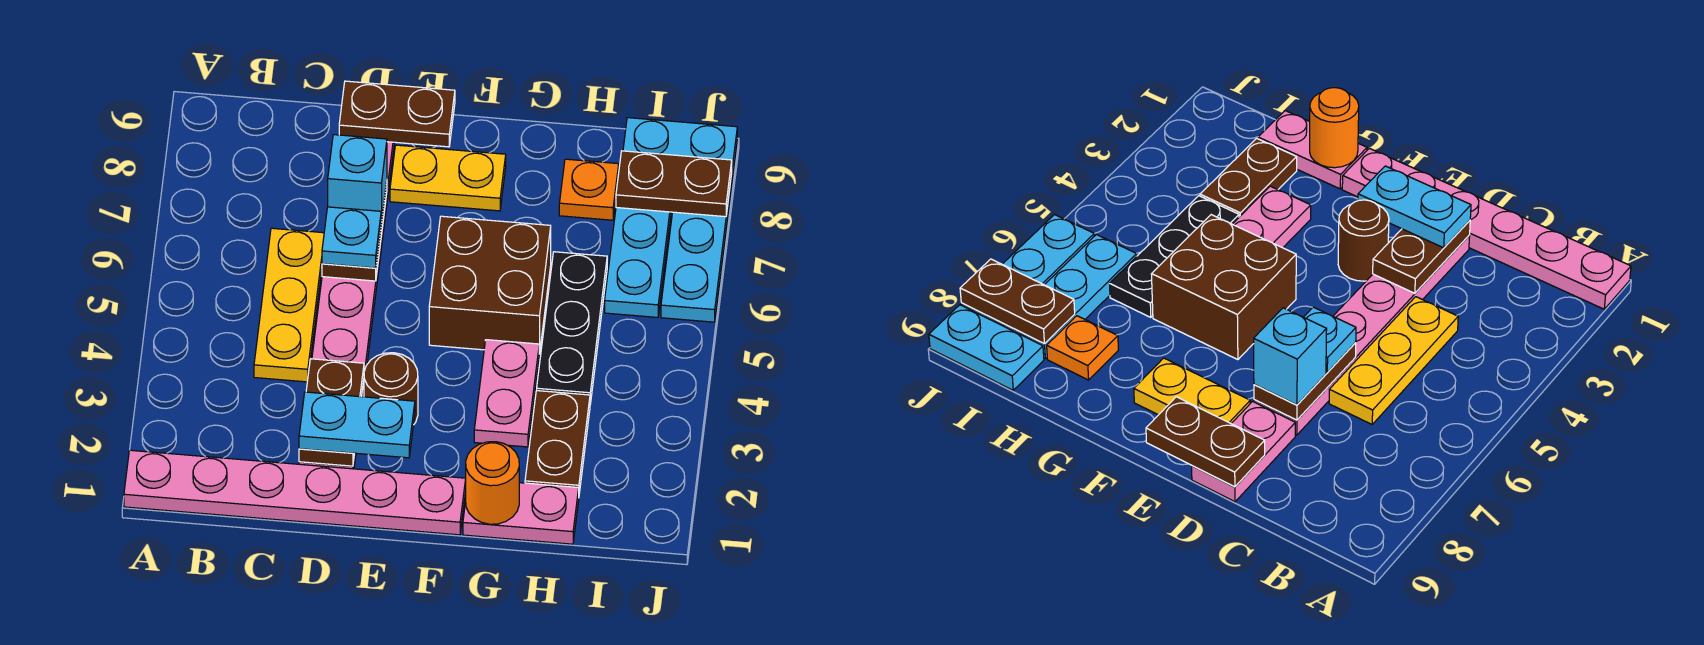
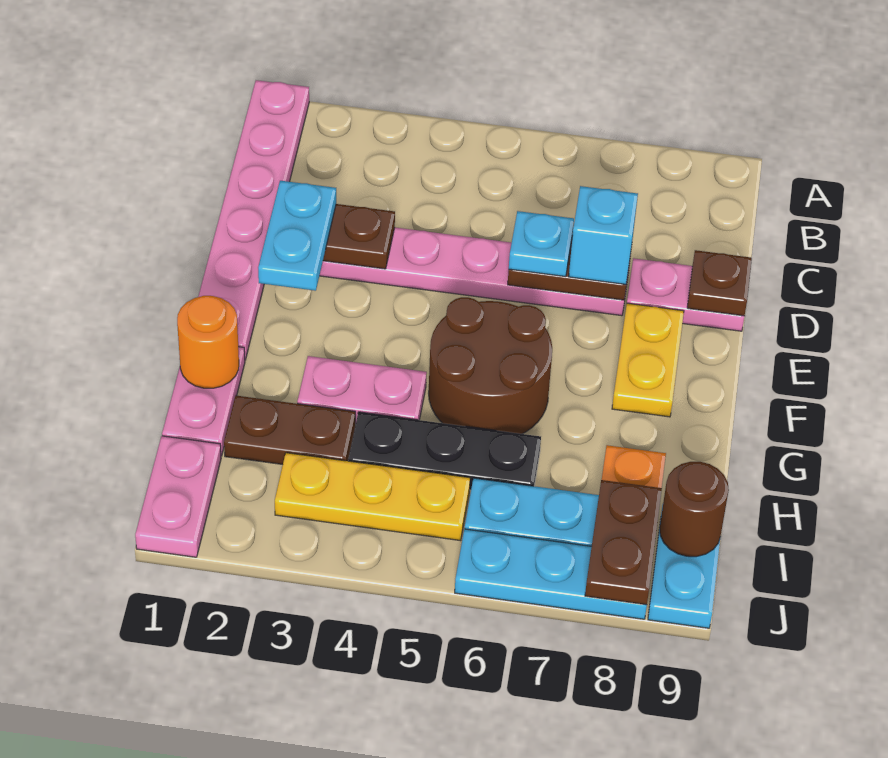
yellow plate C4:C6 level 1 -> yellow plate I3:I5 level 1
brown plate D9:E9 level 2 -> brown plate D9 level 2
brown round brick E3 level 1 -> brown round brick I9 level 2
brown brick F5:G6 level 1 -> brown round brick F5:G6 level 1
none -> pink plate I1:J1 level 1

